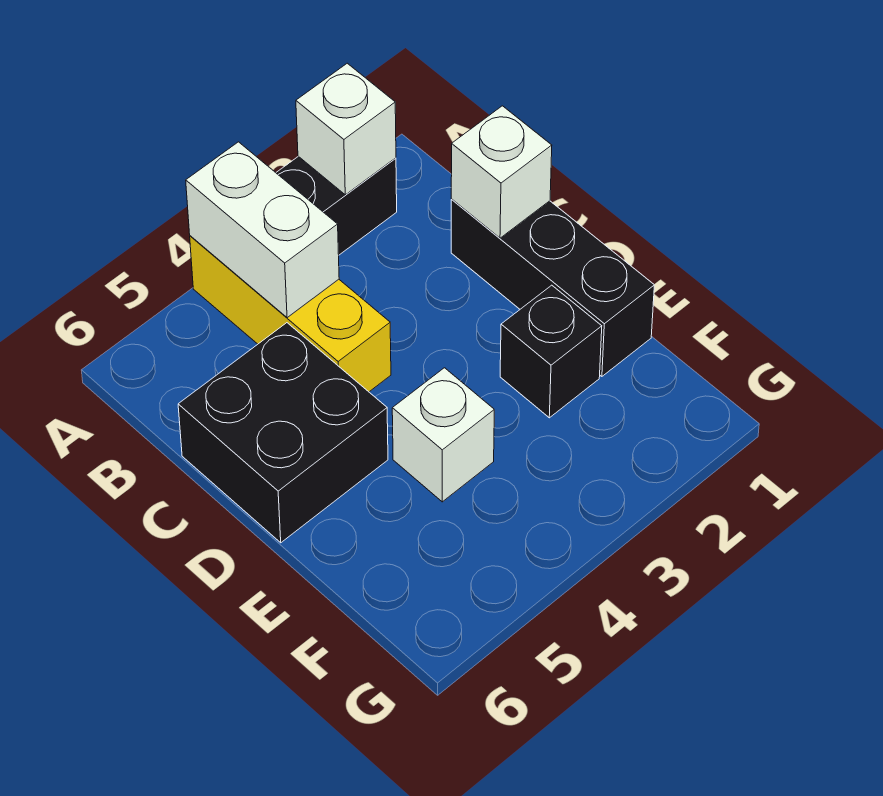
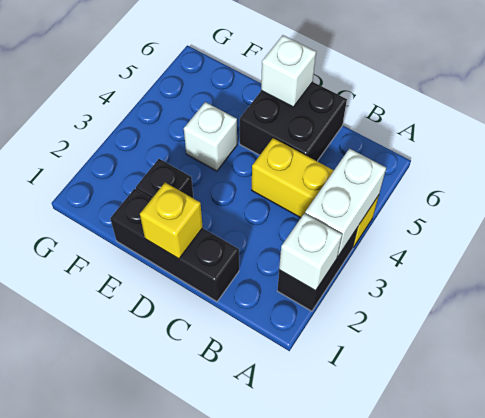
white brick A4:B4 level 2 -> white brick A3:A4 level 2
white brick C1 level 2 -> white brick D6 level 2
none -> yellow brick D1 level 2

